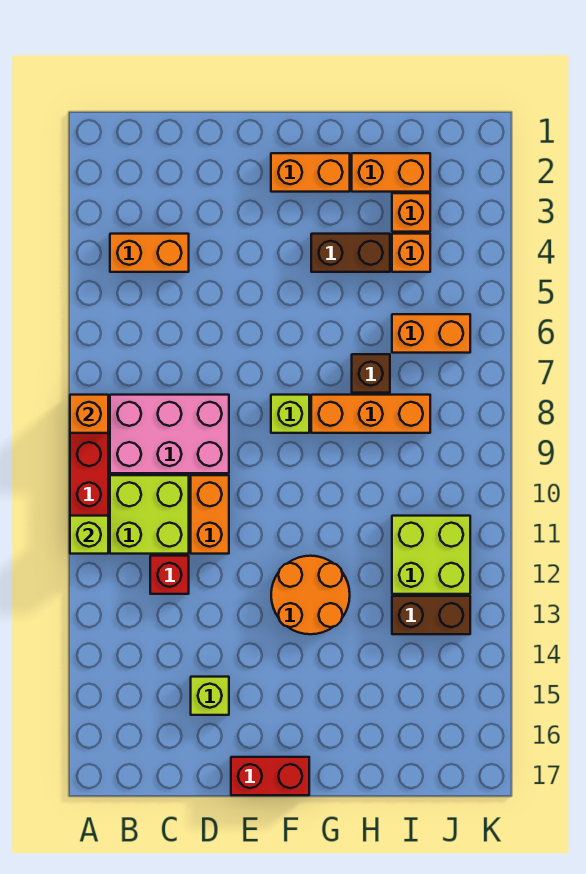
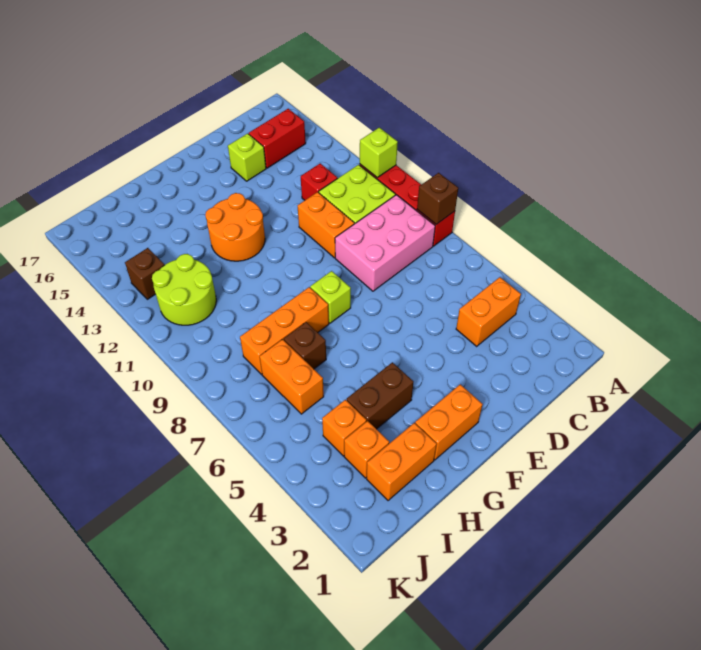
orange brick A8 level 2 -> brown brick A8 level 2
red brick E17:F17 level 1 -> red brick B15:C15 level 1
orange brick I6:J6 level 1 -> orange brick I6:I7 level 1
lime brick I11:J12 level 1 -> lime round brick I11:J12 level 1
brown brick I13:J13 level 1 -> brown brick J13 level 1

